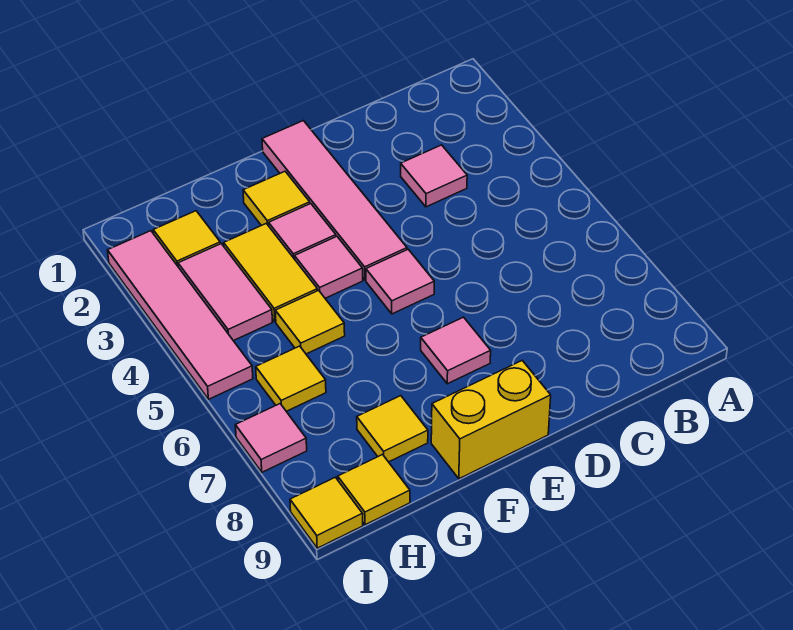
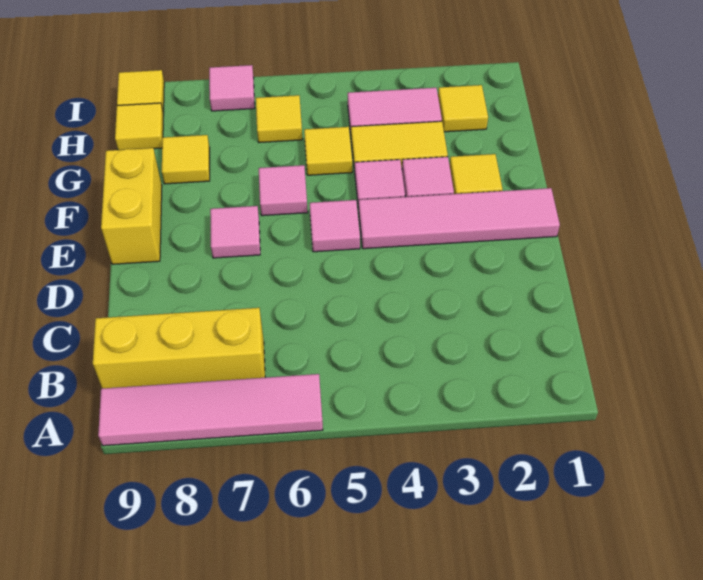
none -> yellow brick B7:B9 level 1
pink tile C3 level 1 -> pink tile F6 level 1
pink tile I2:I5 level 1 -> pink tile A6:A9 level 1

